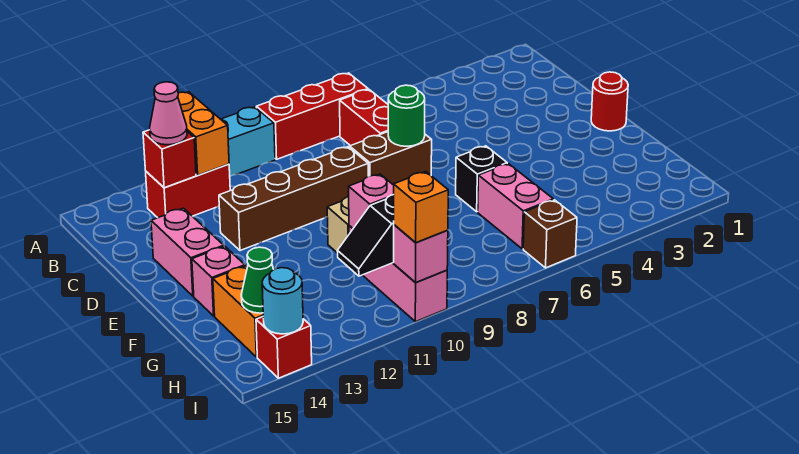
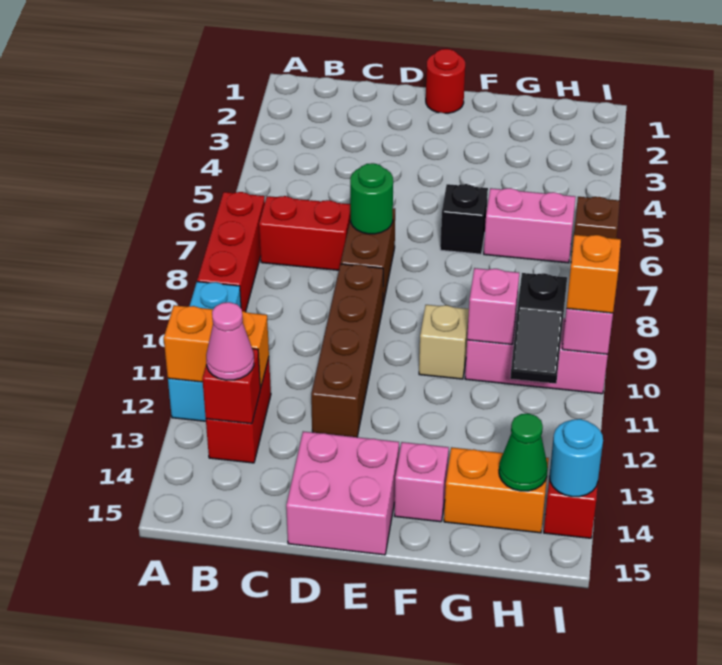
pink brick D14:E14 level 1 -> pink brick D14:E15 level 1

